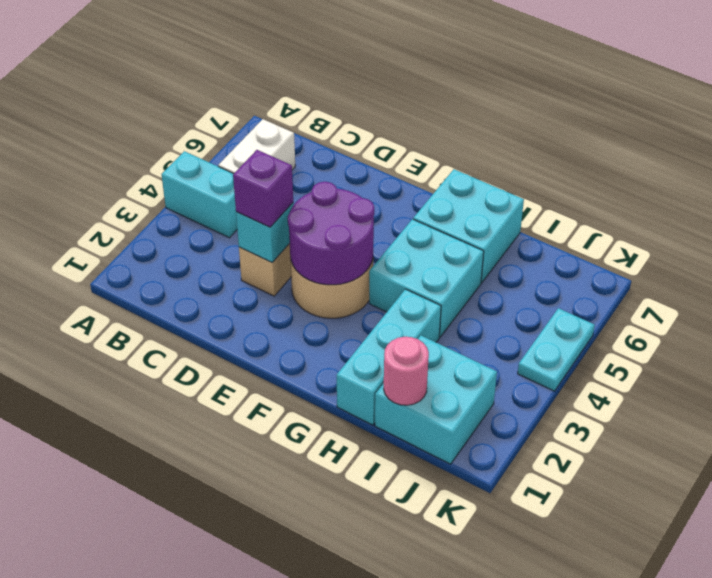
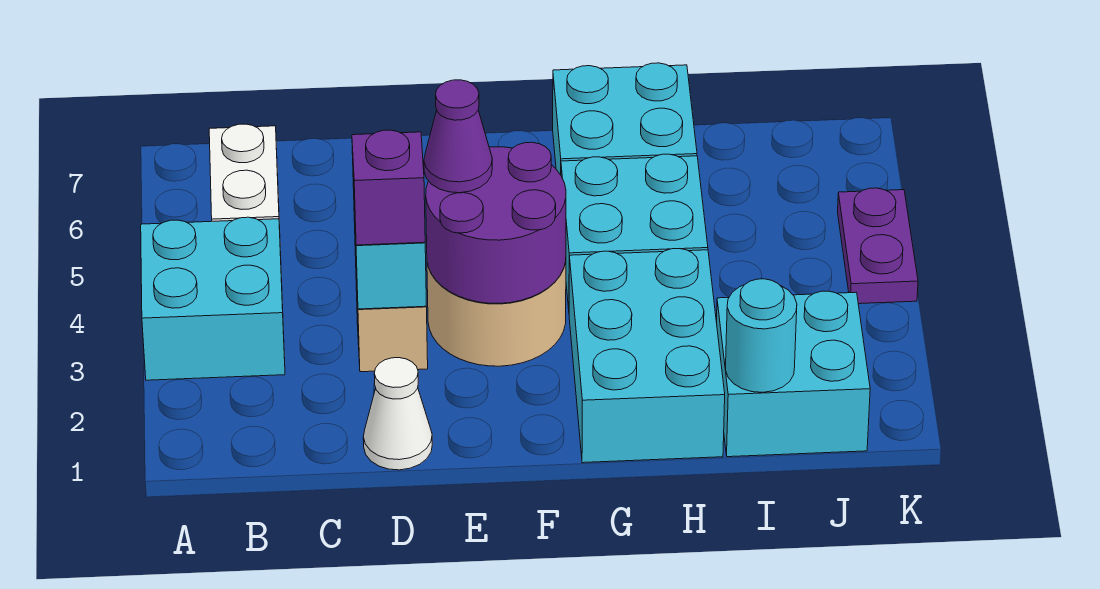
cyan brick A4:B4 level 1 -> cyan brick A3:B4 level 1
none -> white cone D1 level 1
none -> purple cone E4 level 3
cyan brick H1:H3 level 1 -> cyan brick G1:H3 level 1
pink round brick I1 level 2 -> cyan round brick I1 level 2
cyan plate K4:K5 level 1 -> purple plate K4:K5 level 1

